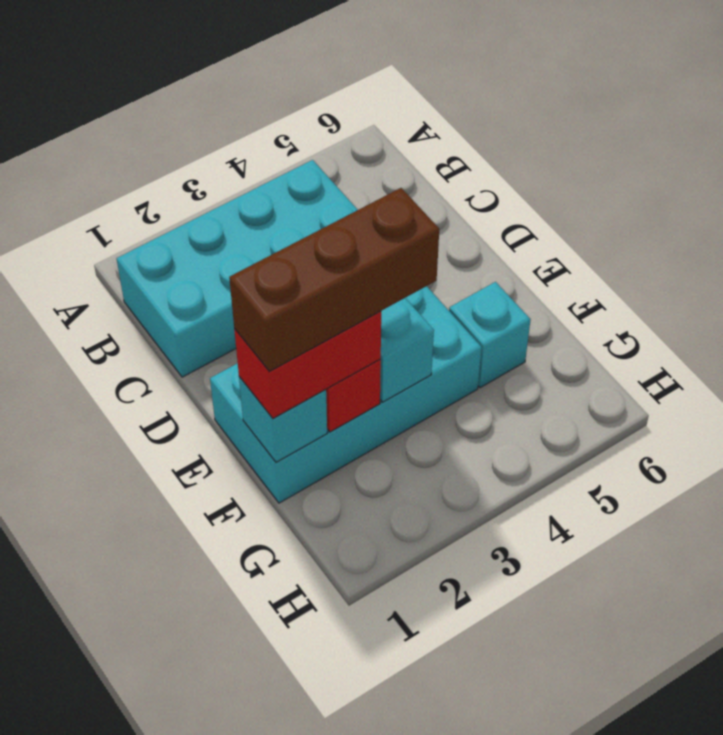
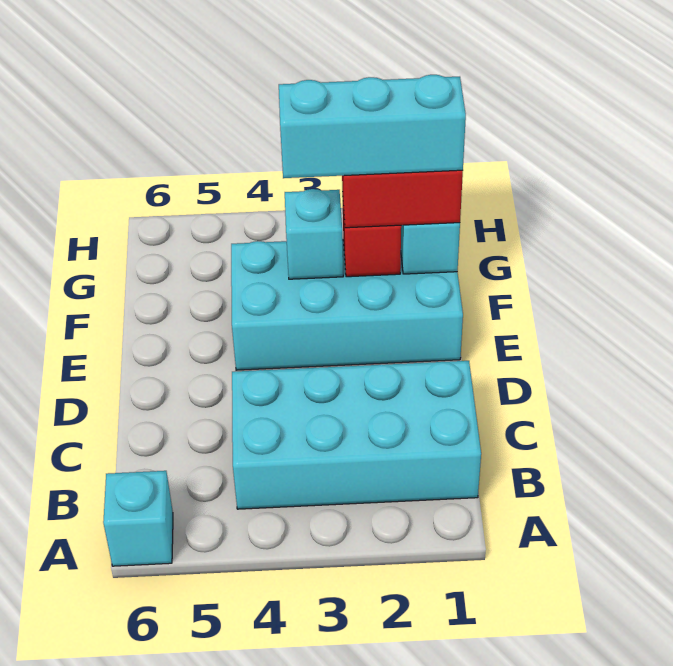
brown brick F1:F3 level 4 -> cyan brick F1:F3 level 4
cyan brick F5 level 1 -> cyan brick A6 level 1

